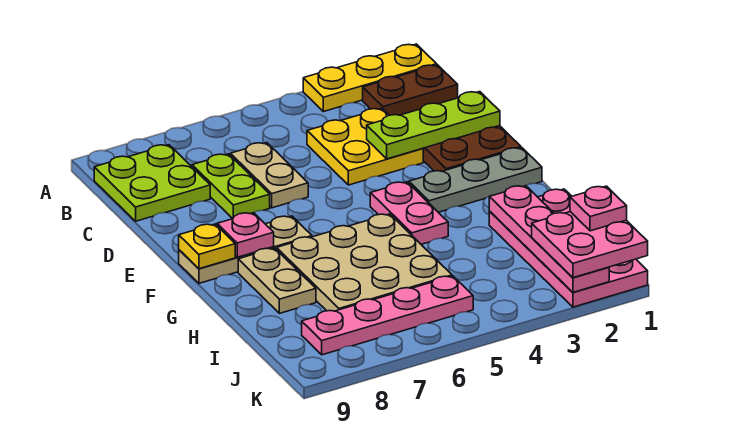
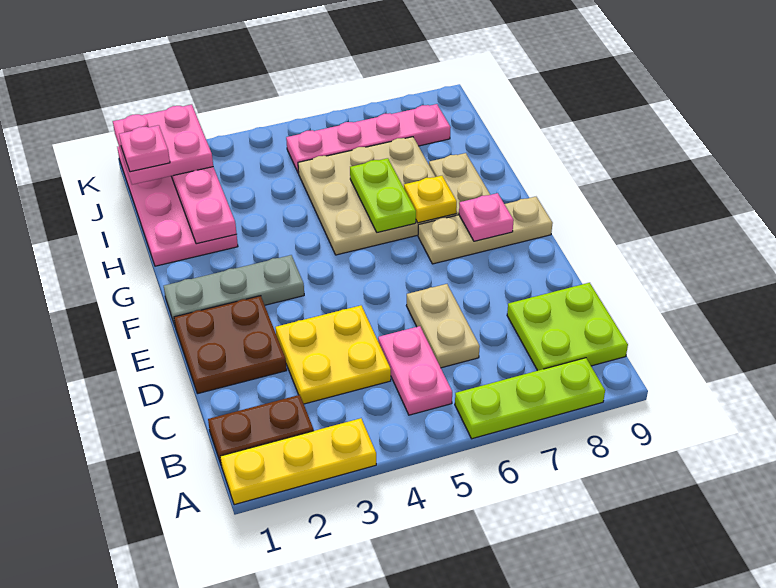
lime plate C7:D7 level 1 -> lime plate G6:H6 level 2
lime plate D1:D3 level 2 -> lime plate A6:A8 level 1
pink plate F4:G4 level 1 -> pink plate B5:C5 level 1
yellow plate F9 level 2 -> yellow plate G7 level 2

